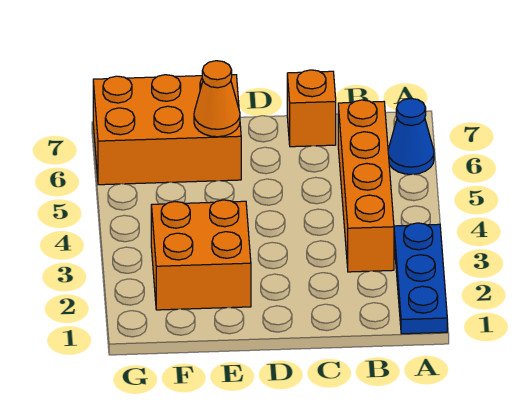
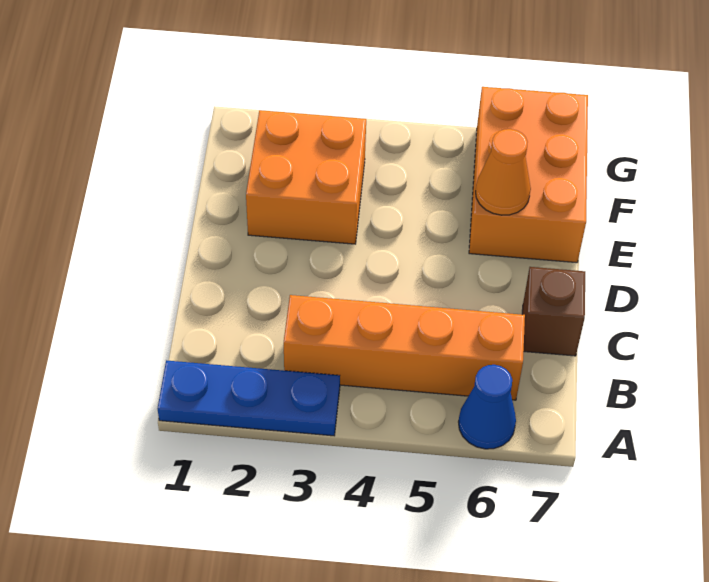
orange brick C7 level 1 -> brown brick C7 level 1

